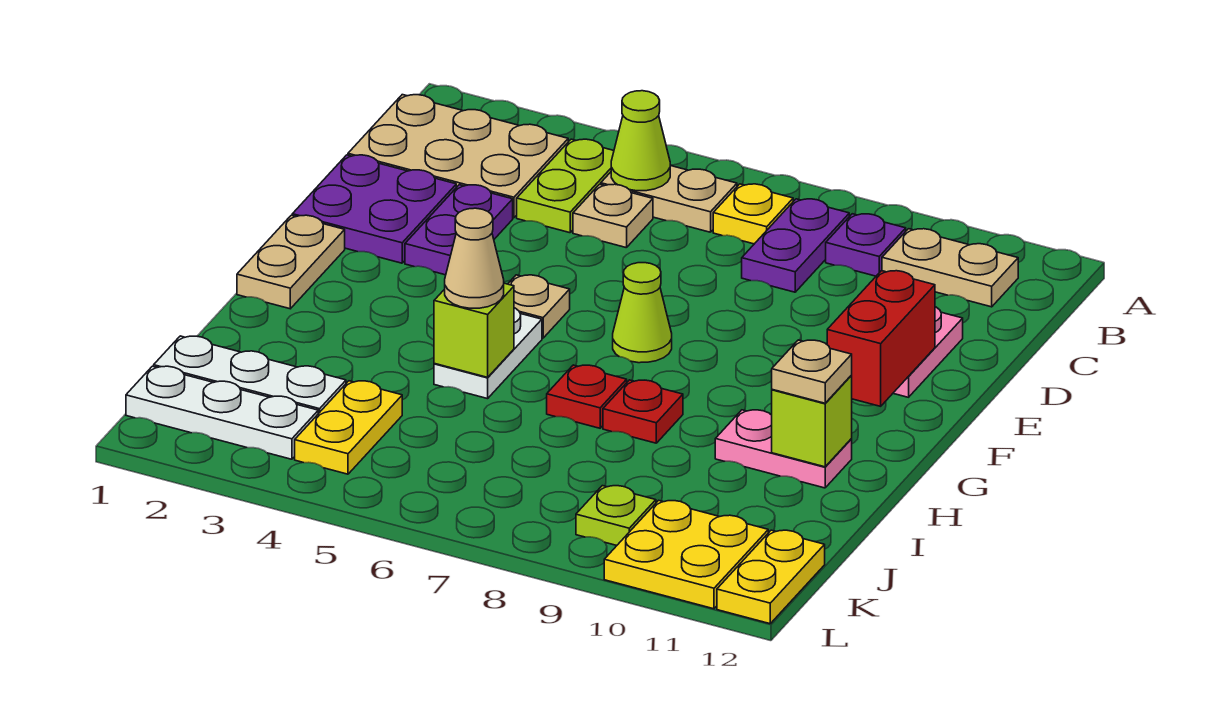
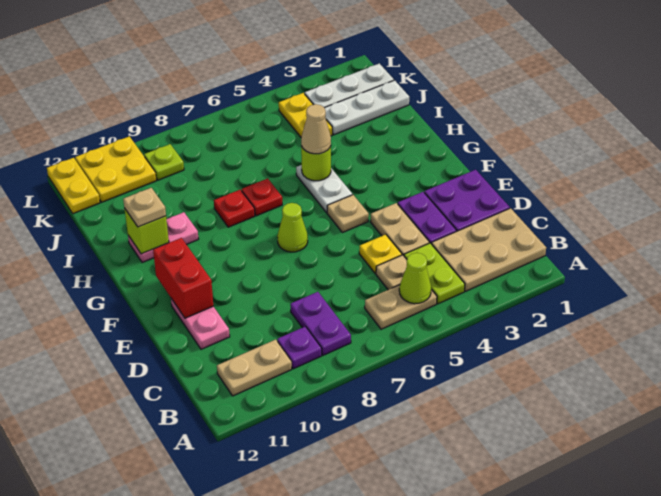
yellow plate B7 level 1 -> yellow plate D5 level 1
tan plate F1:G1 level 1 -> tan plate D4:E4 level 1
lime brick H5 level 2 -> lime round brick H5 level 2

